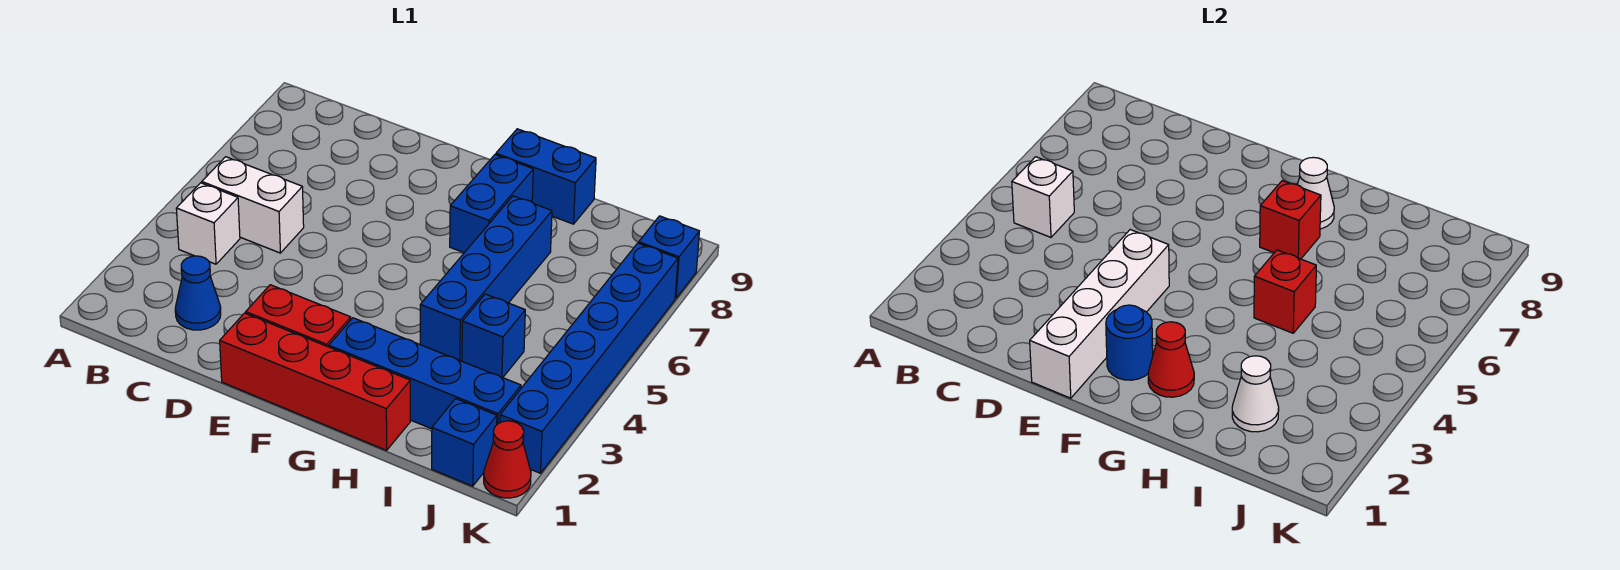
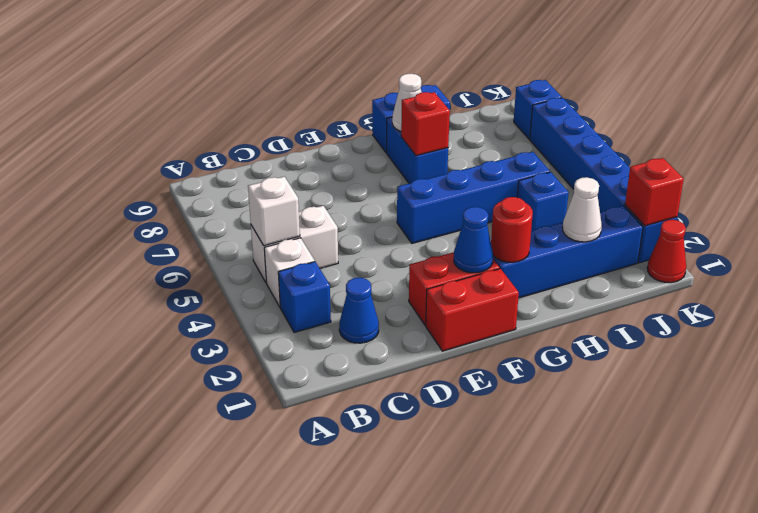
red brick E1:H1 level 1 -> red brick E1:F1 level 1
white brick E1:E4 level 2 -> none
blue round brick F2 level 2 -> blue cone F2 level 2
red cone G2 level 2 -> red round brick G2 level 2
blue brick H4:H7 level 1 -> blue brick F5:I5 level 1
red brick H5 level 2 -> red brick K2 level 2
blue brick J1 level 1 -> blue brick B3 level 1

